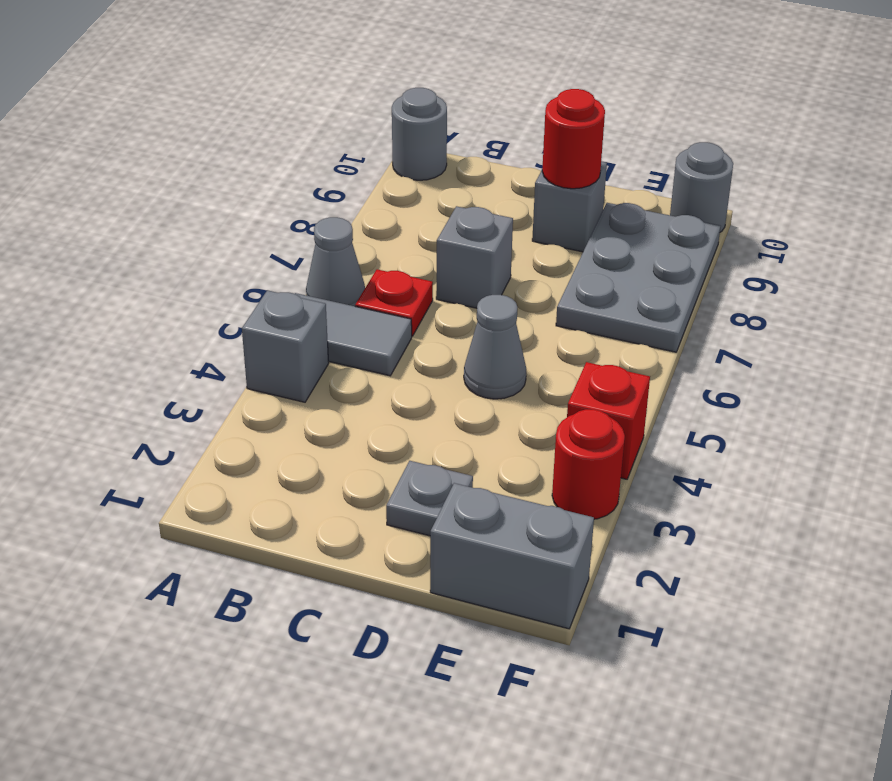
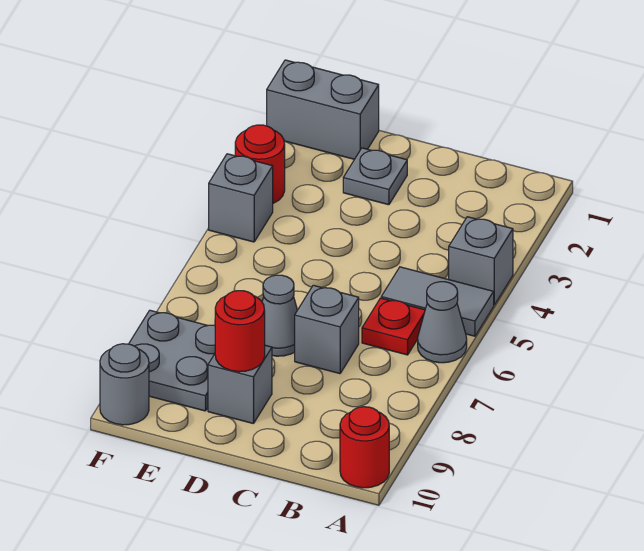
grey round brick A10 level 1 -> red round brick A10 level 1
grey cone D5 level 1 -> grey cone D7 level 1
grey plate E7:F9 level 1 -> grey plate E8:F9 level 1
red brick F4 level 1 -> grey brick F4 level 1

